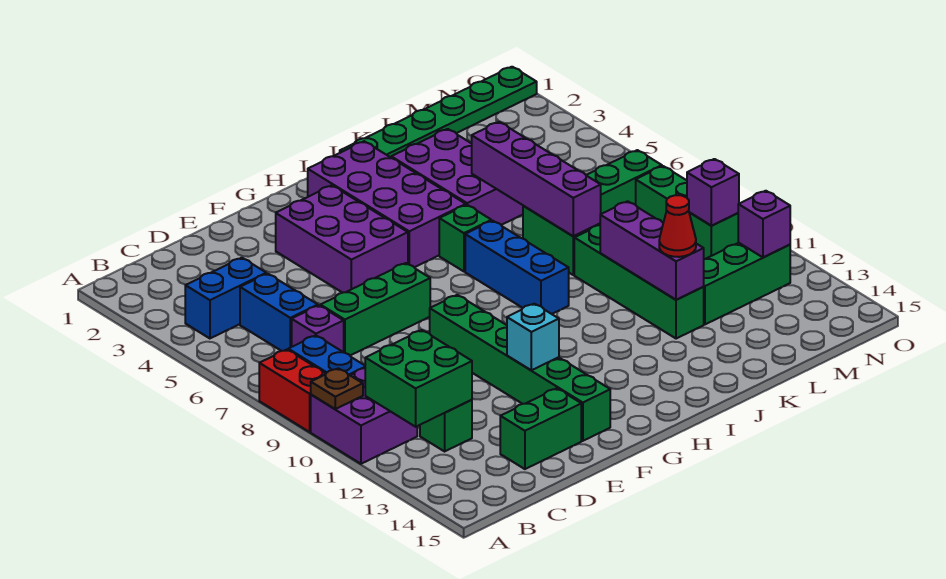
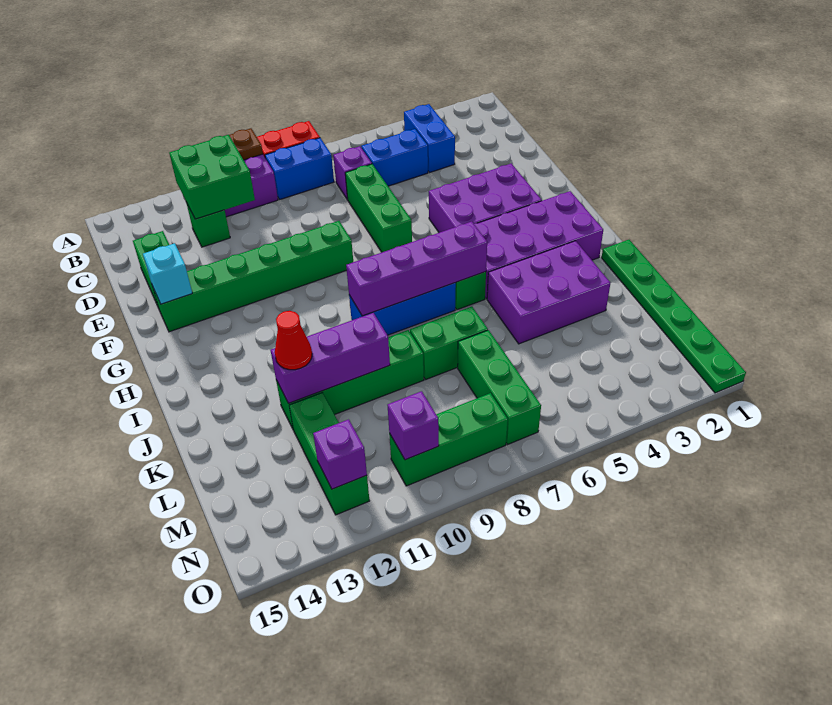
cyan brick F12 level 2 -> cyan brick F14 level 2
purple brick K5:K8 level 2 -> purple brick I6:I9 level 2

